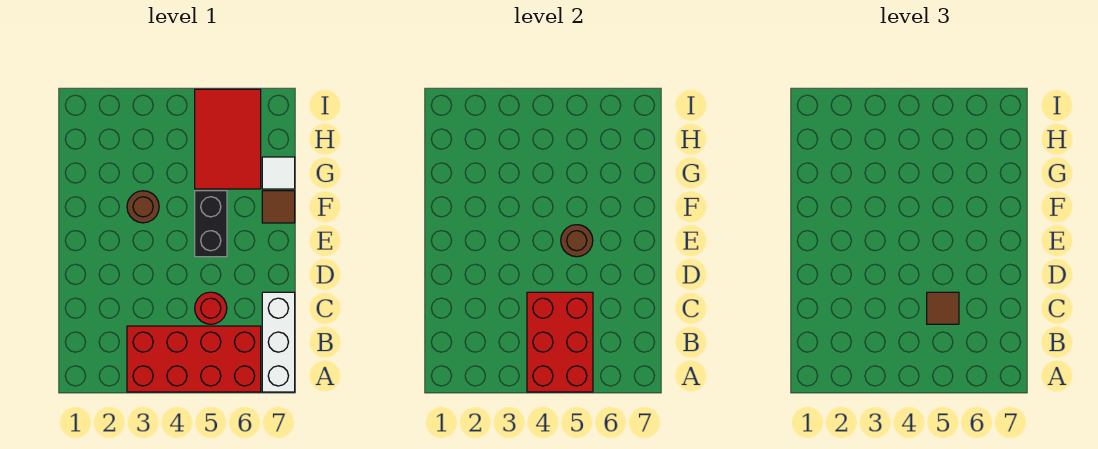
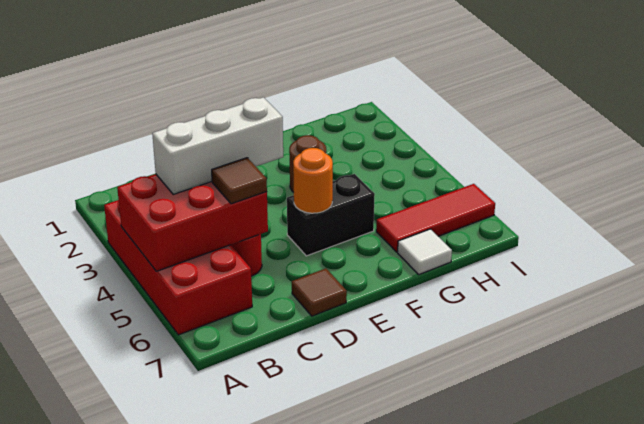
white brick A7:C7 level 1 -> white brick B4:D4 level 3
brown round brick E5 level 2 -> orange round brick E5 level 2
brown tile F7 level 1 -> brown tile D7 level 1
red tile G5:I6 level 1 -> red tile G6:I6 level 1

